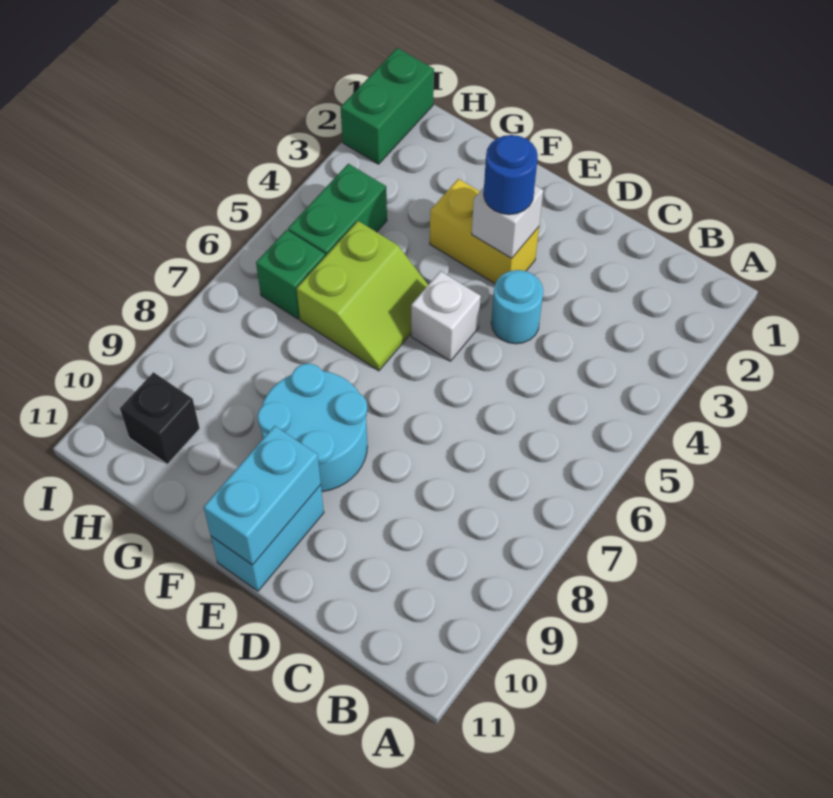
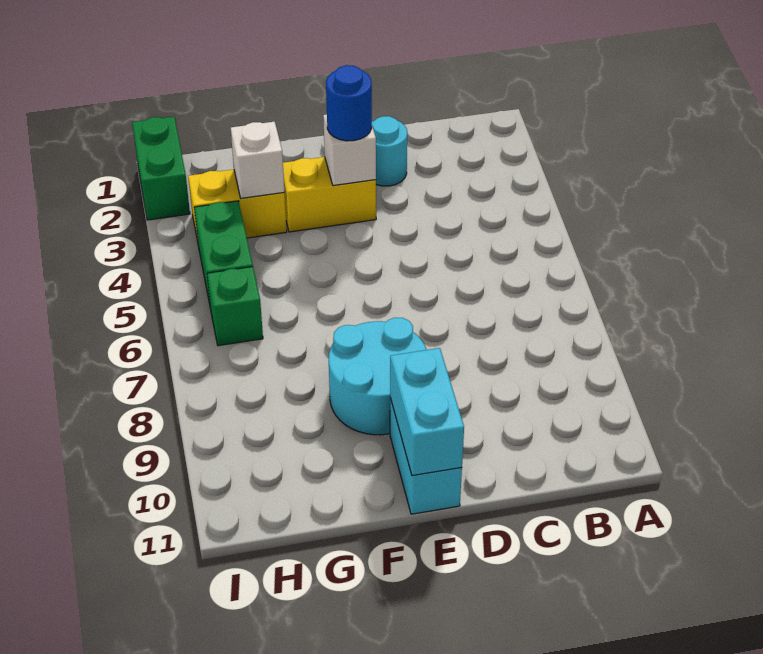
cyan round brick D4 level 1 -> cyan round brick D2 level 1
white brick E5 level 1 -> white brick G3 level 2
lime slope F5:G6 level 1 top G -> none
none -> yellow brick G3:H3 level 1
black brick H10 level 1 -> none

